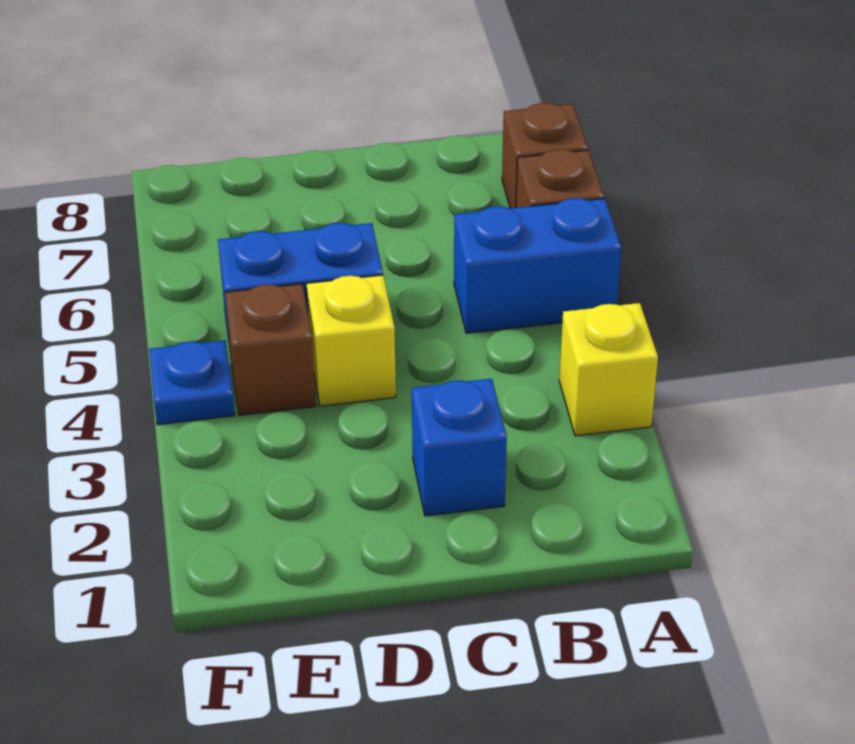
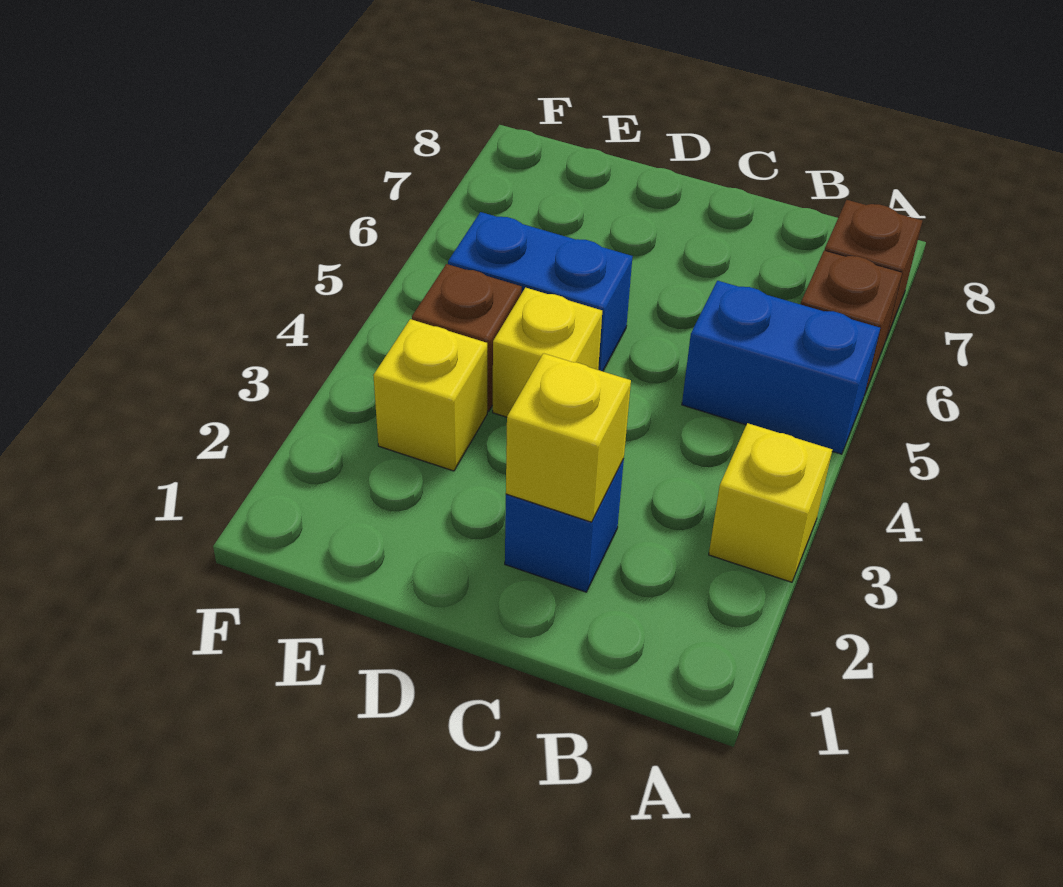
none -> yellow brick C2 level 2
none -> yellow brick E3 level 1
blue plate F4 level 1 -> none

